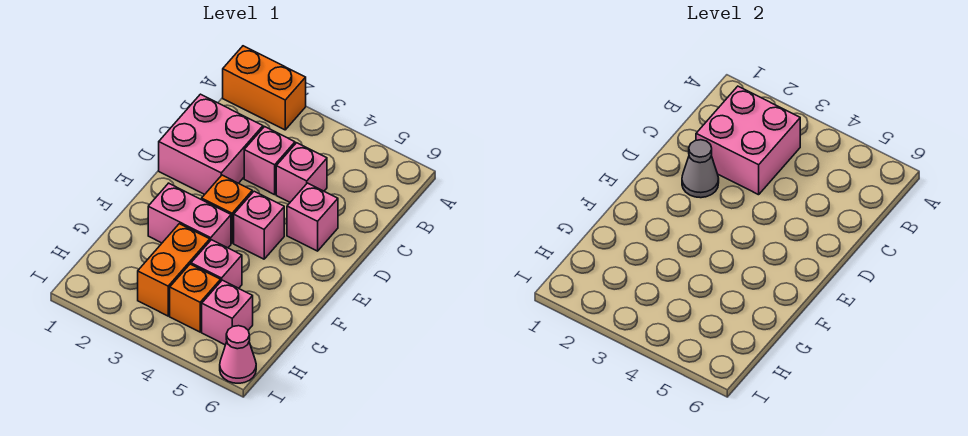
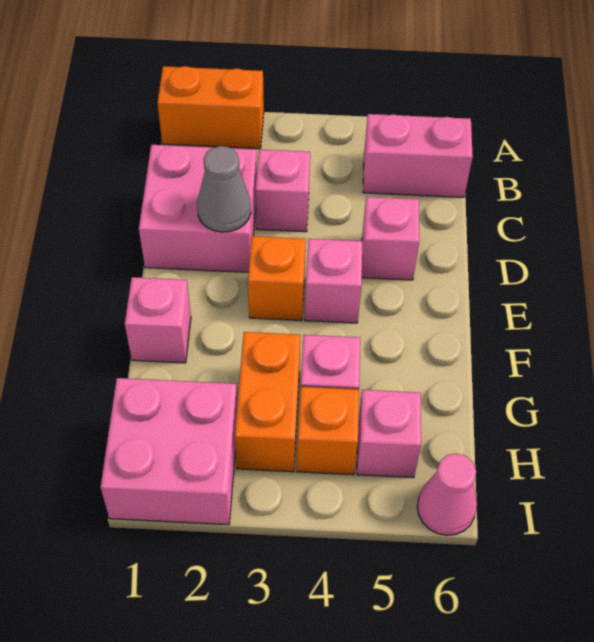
pink brick B2:C3 level 2 -> pink brick H1:I2 level 1
pink brick C4 level 1 -> pink brick F1 level 1
pink brick F2:F3 level 1 -> pink brick B5:B6 level 1

